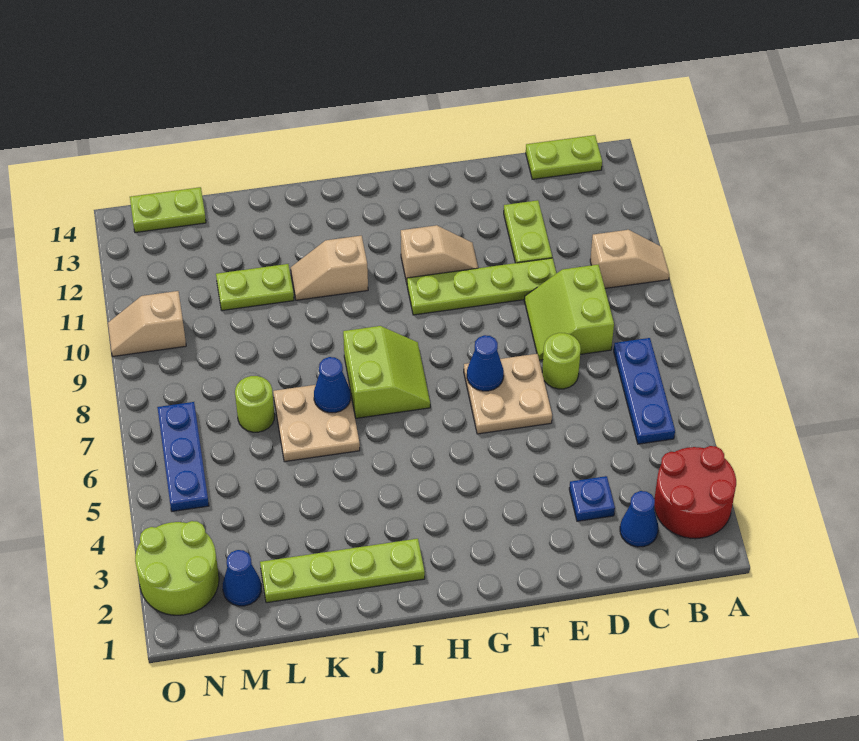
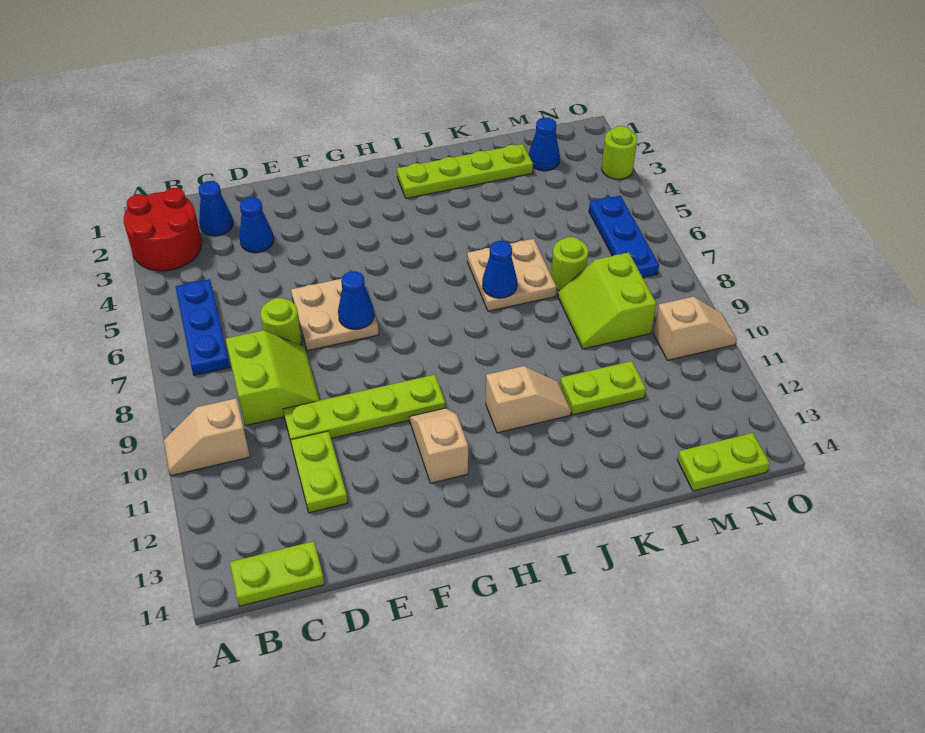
blue plate D3 level 1 -> blue cone D3 level 1
tan slope F11:G11 level 1 top G -> tan slope G11:G12 level 1 top 12
lime slope H7:I8 level 1 top I -> lime slope L8:M9 level 1 top M
lime round brick N2:O3 level 1 -> lime round brick O3 level 1

